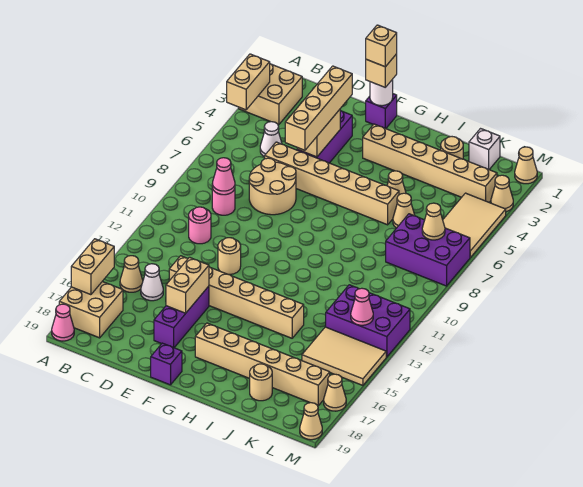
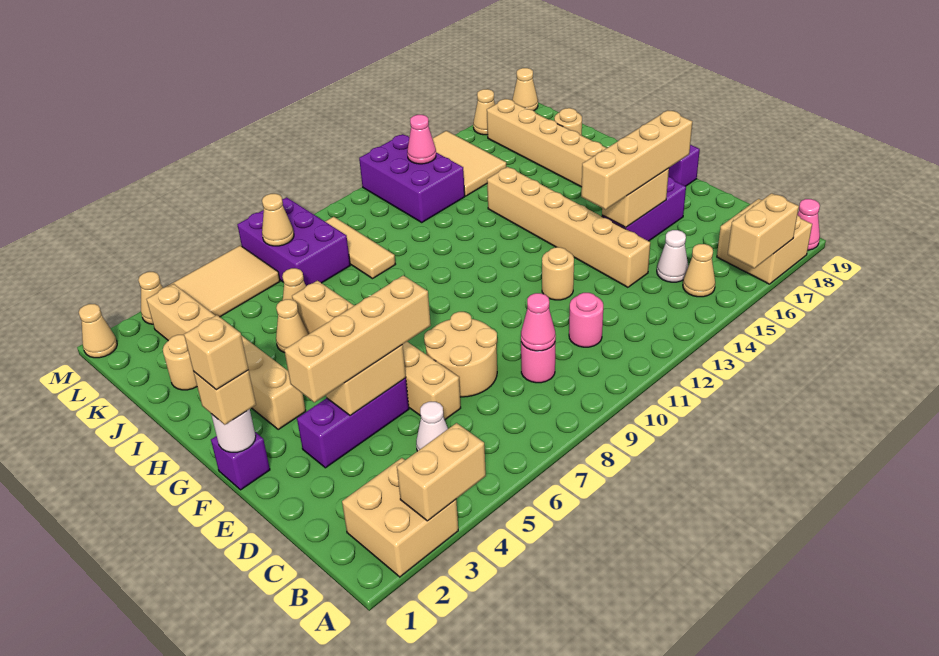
none -> tan brick E14:E17 level 3
none -> tan tile J9:L9 level 1
white brick K1 level 1 -> none

